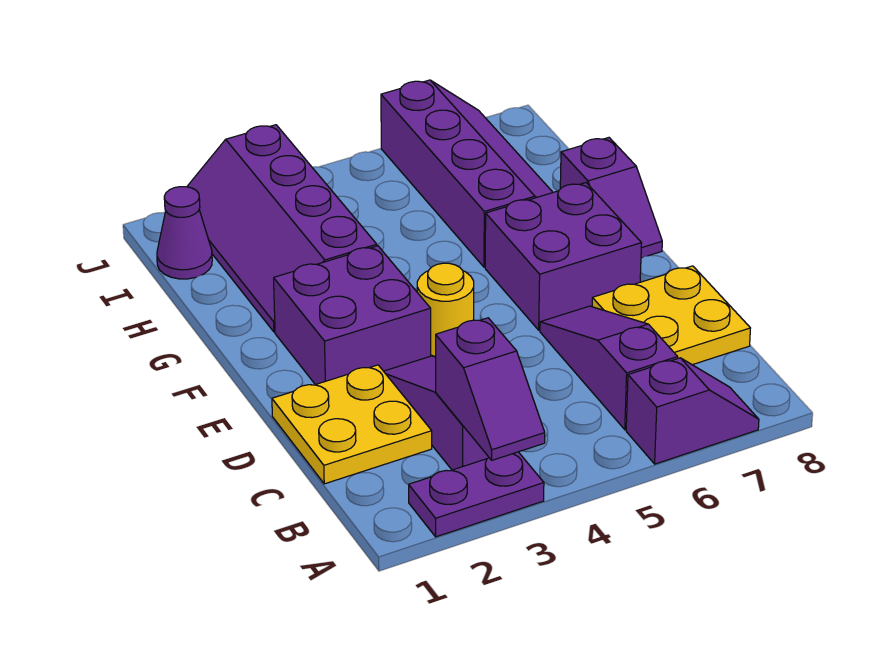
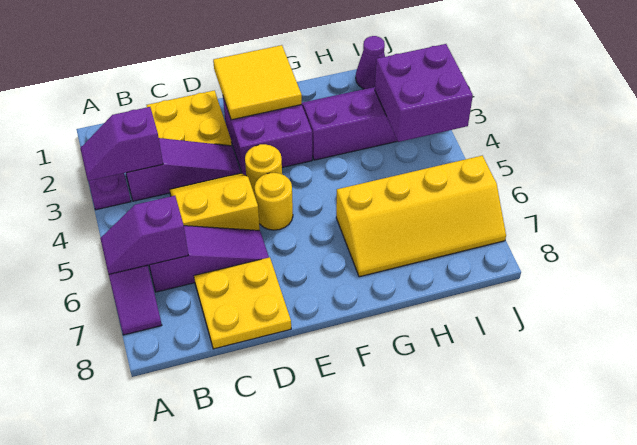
none -> yellow slope C4:D5 level 1 top 5
none -> yellow tile E1:F2 level 2
none -> yellow round brick E5 level 1
purple brick E6:F7 level 1 -> purple brick I3:J4 level 2
purple slope F8:G8 level 1 top G -> purple slope A6:B6 level 2 top B
purple slope G6:J7 level 1 top 6 -> yellow slope G6:J7 level 1 top 6

